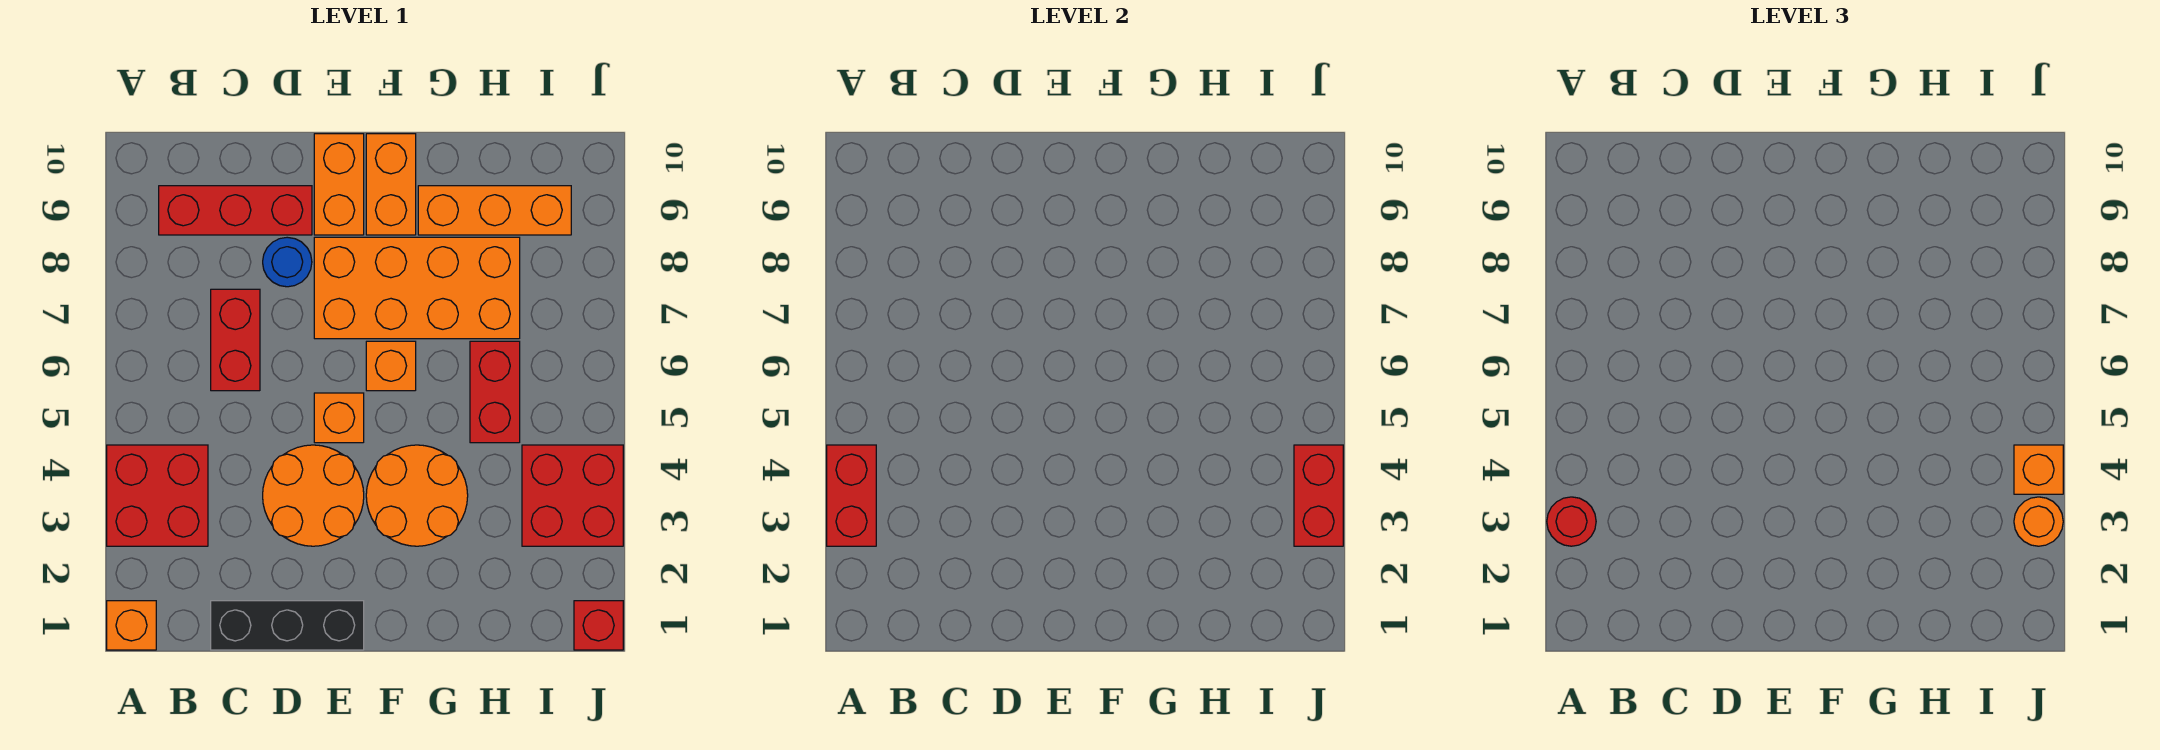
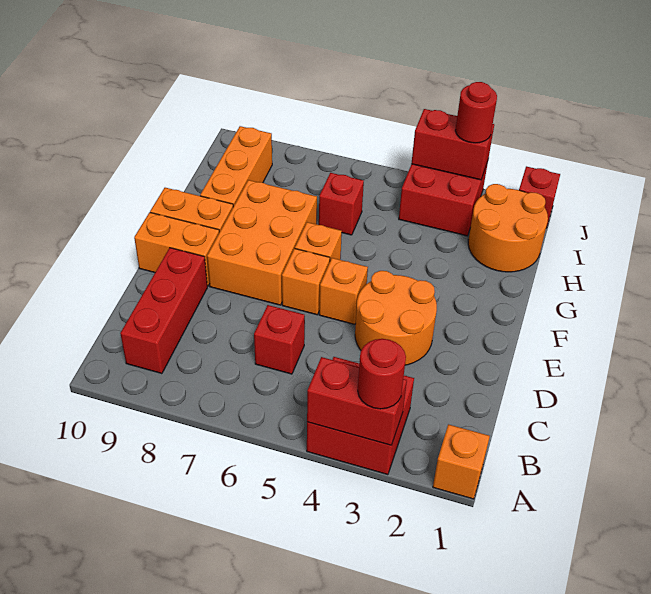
black brick C1:E1 level 1 -> none
red brick C6:C7 level 1 -> red brick C6 level 1
blue round brick D8 level 1 -> none
orange brick E7:H8 level 1 -> orange brick E7:G8 level 1
orange round brick F3:G4 level 1 -> orange round brick H1:I2 level 1
red brick H5:H6 level 1 -> red brick H6 level 1
orange round brick J3 level 3 -> red round brick J3 level 3
orange brick J4 level 3 -> orange brick E6 level 1

